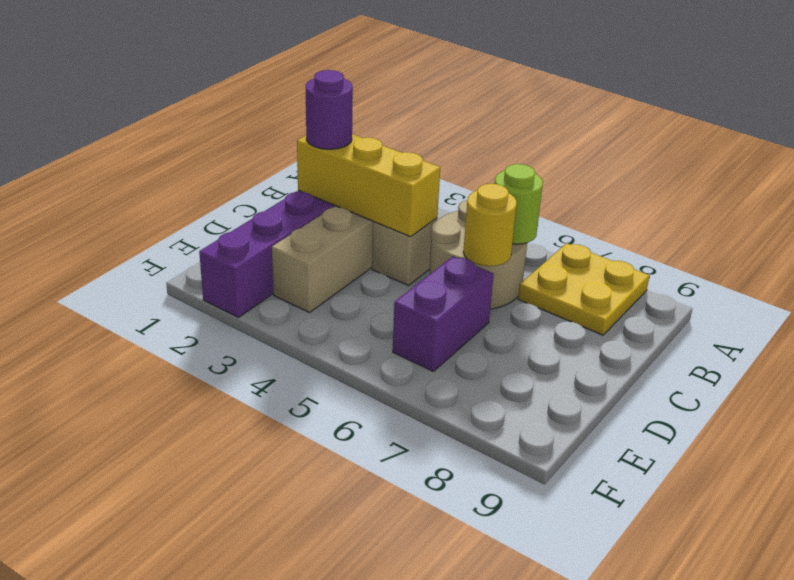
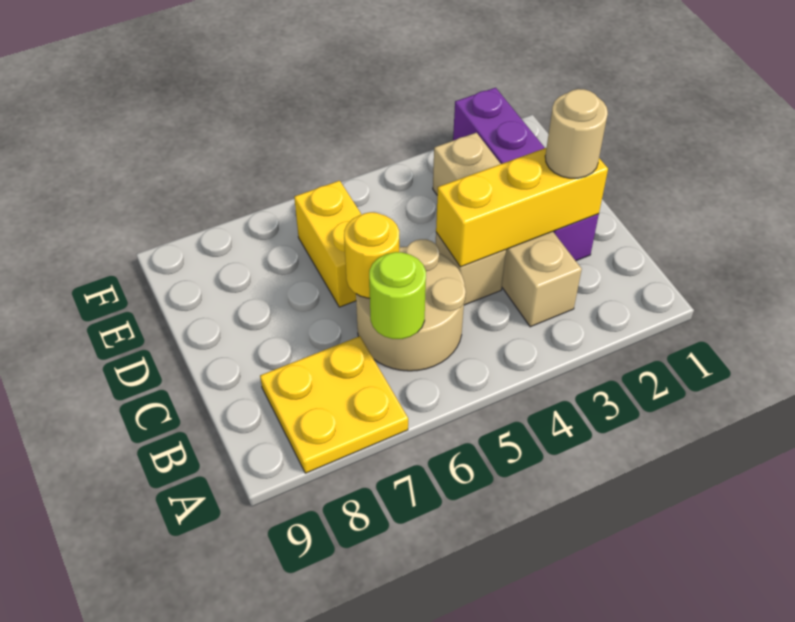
purple round brick C2 level 3 -> tan round brick C2 level 3
purple brick D6:E6 level 1 -> yellow brick D6:E6 level 1

